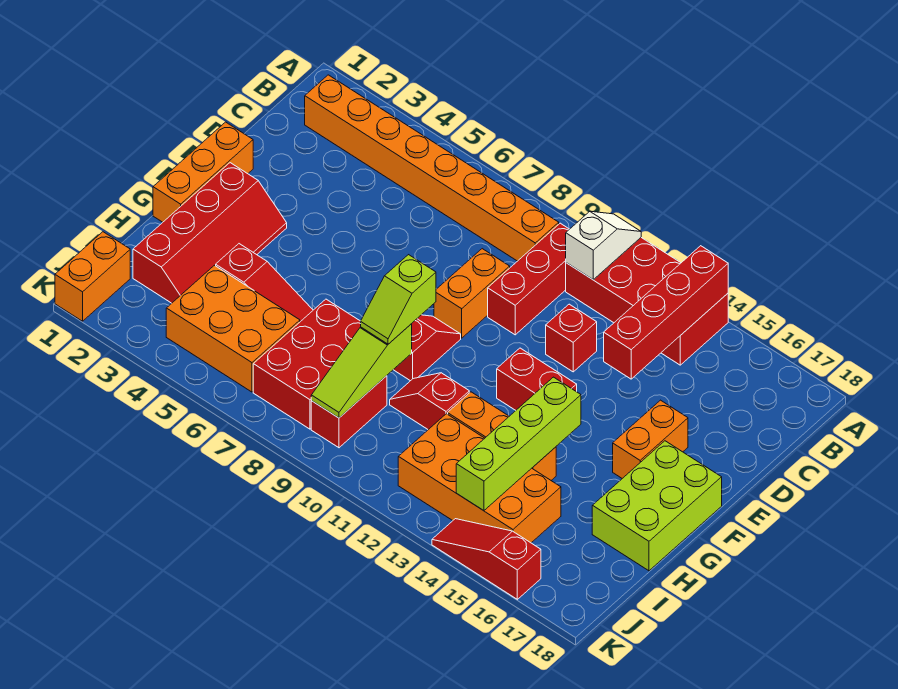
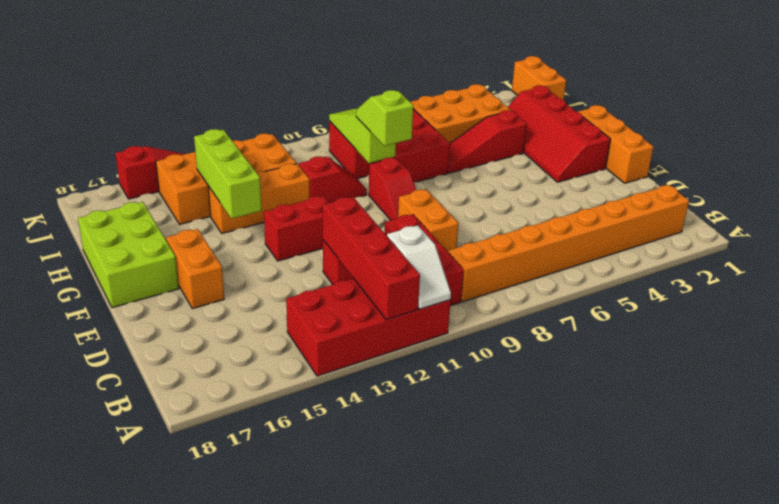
red brick A14:D14 level 2 -> red brick A12:D12 level 2
lime brick G14:J14 level 2 -> lime brick G14:I14 level 2

